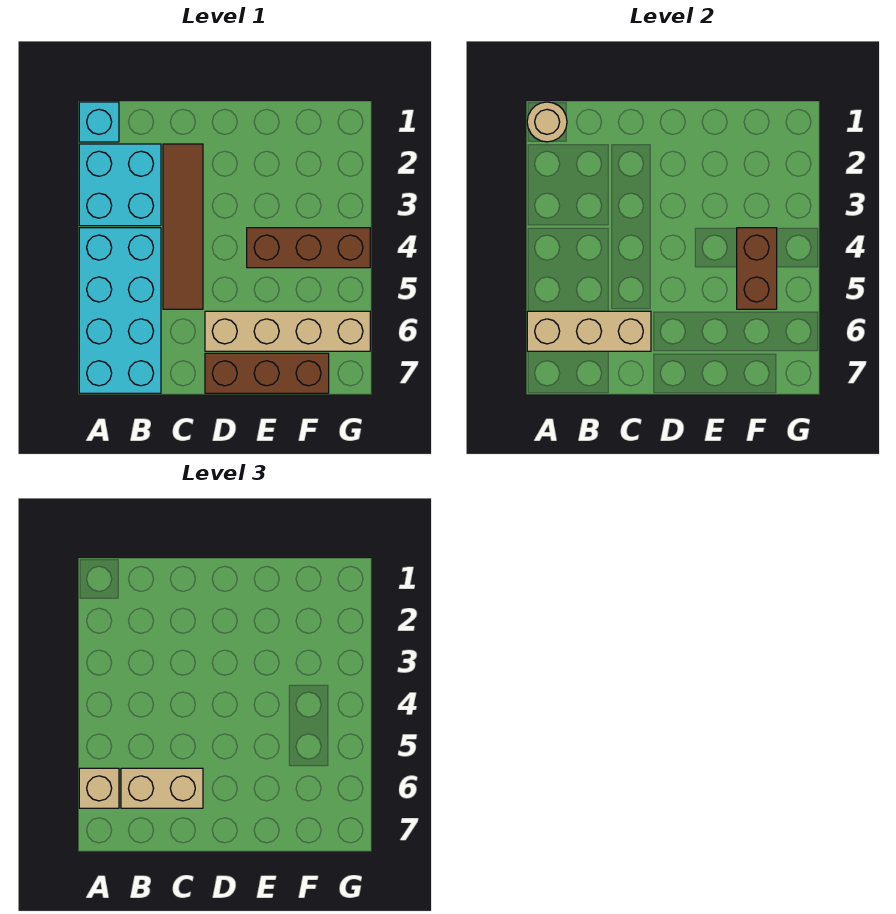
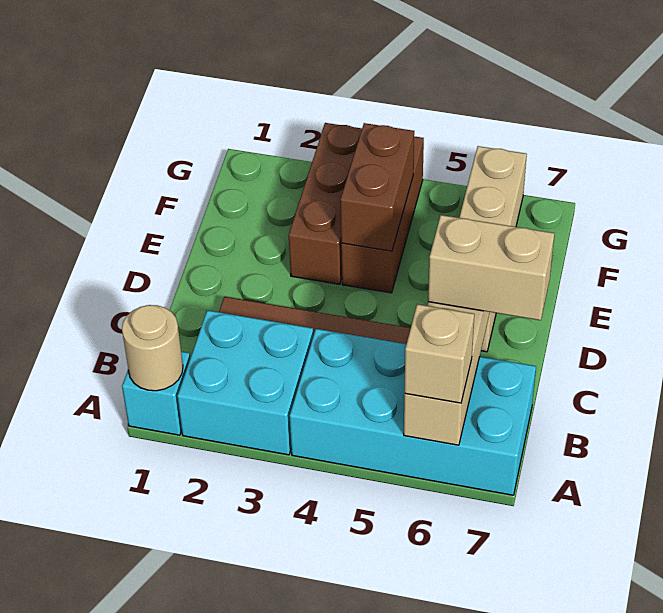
tan brick B6:C6 level 3 -> tan brick C6:C7 level 3
brown brick D7:F7 level 1 -> brown brick E3:G3 level 1
brown brick F4:F5 level 2 -> brown brick E4:F4 level 2

